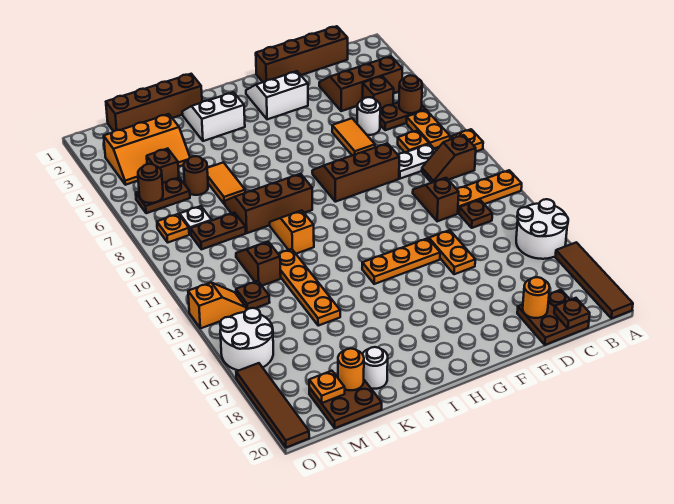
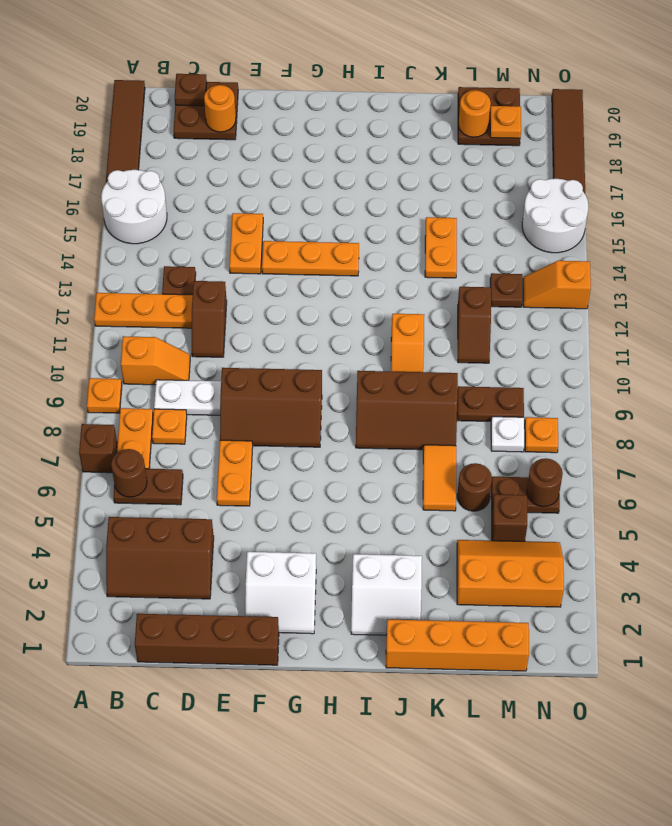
brown slope B10:C10 level 1 top B -> orange slope B10:C10 level 1 top B
brown brick C5 level 1 -> brown brick A7 level 1
white round brick D6 level 1 -> none
orange tile E6:E7 level 1 -> orange plate E6:E7 level 1
brown brick J1:M1 level 1 -> orange brick J1:M1 level 1
orange plate K12:K15 level 1 -> orange plate K14:K15 level 1
white round brick K19 level 1 -> none

